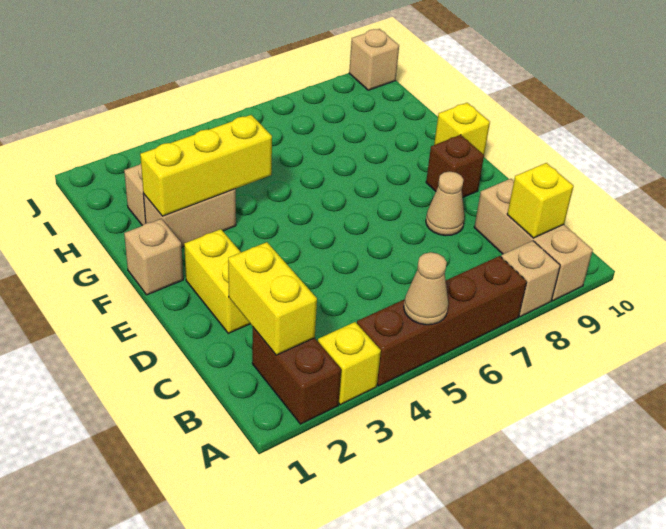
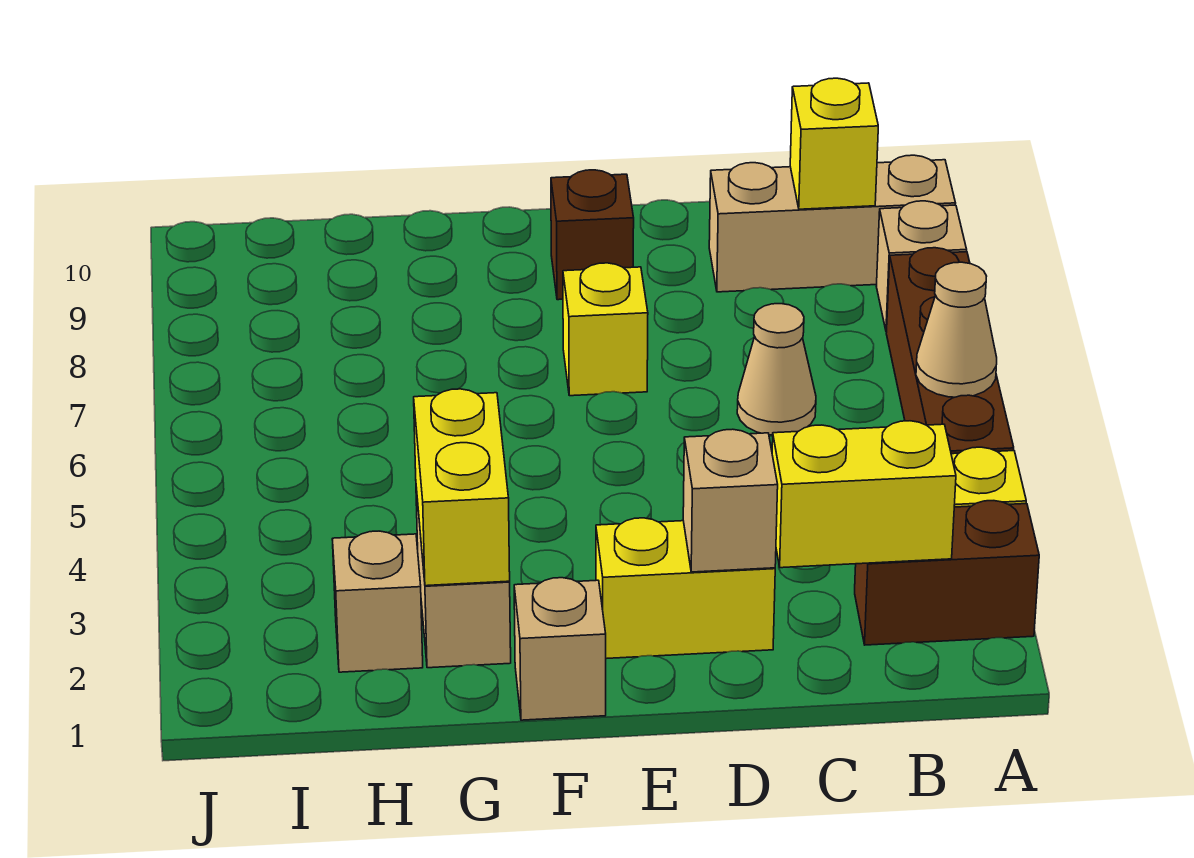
tan cone D8 level 1 -> tan cone C6 level 1
yellow brick F10 level 1 -> yellow brick E7 level 1
yellow brick G2:G4 level 2 -> yellow brick G2:G3 level 2
tan brick J10 level 1 -> tan brick D2 level 2

